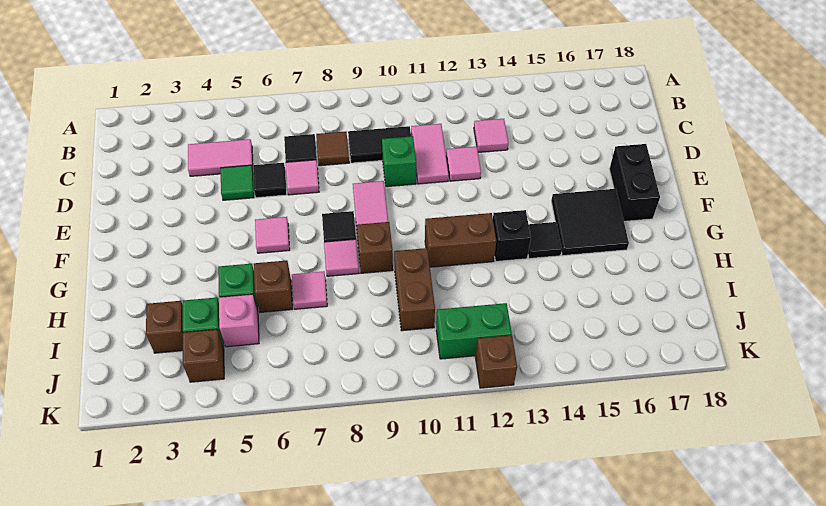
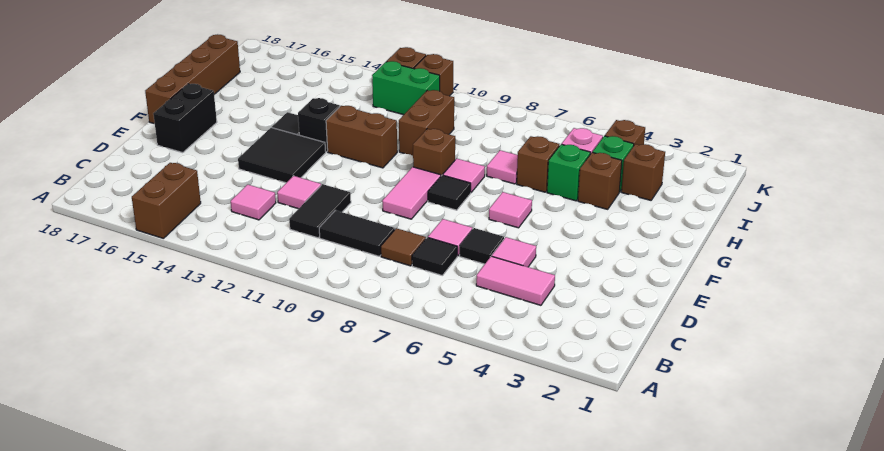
none -> brown brick A15:B15 level 1
pink tile C11:D11 level 1 -> black tile C11:D11 level 1
green tile D5 level 1 -> pink tile D5 level 1
green brick D10 level 1 -> none
black tile F15:G16 level 1 -> black tile E13:F14 level 1
none -> brown brick F18:I18 level 1
none -> brown brick H4 level 1
none -> brown brick K11 level 1

